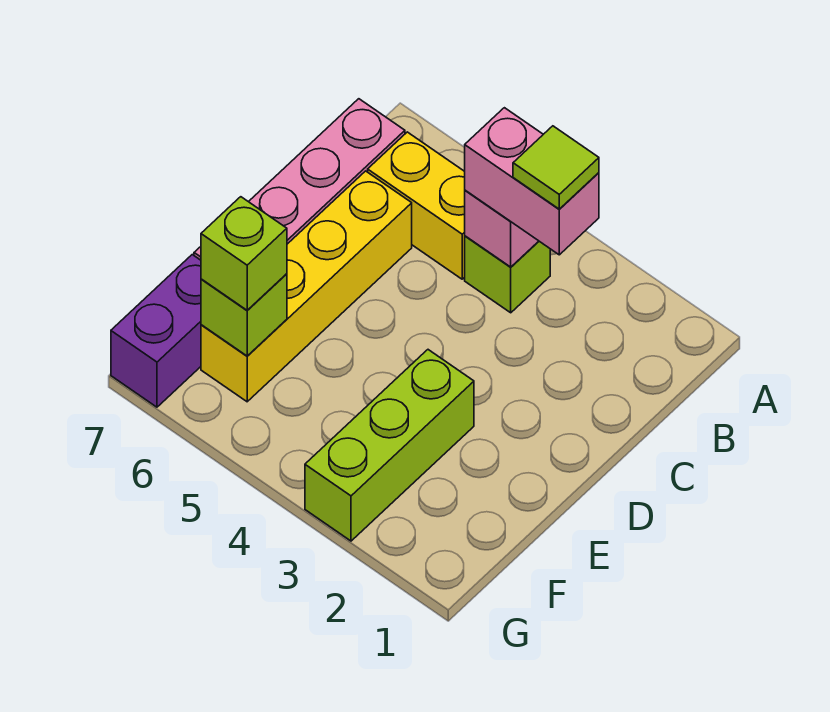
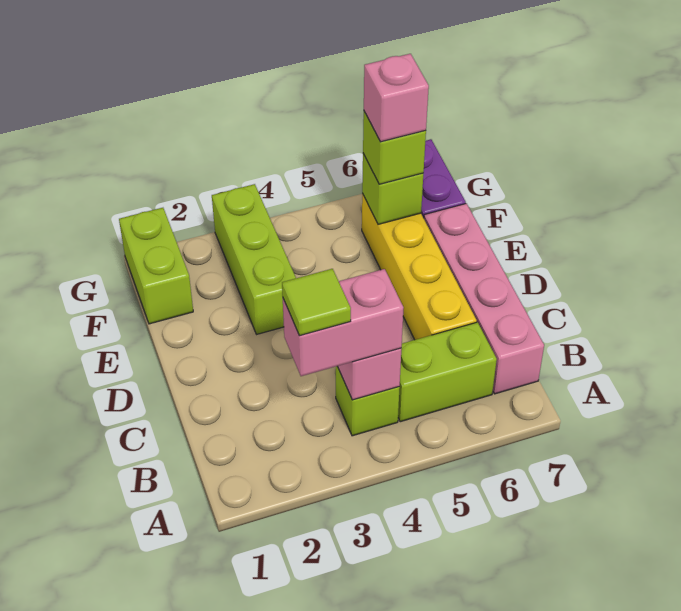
yellow brick B5:B6 level 1 -> lime brick B5:B6 level 1
none -> lime brick F1:G1 level 1
none -> pink brick F6 level 4

